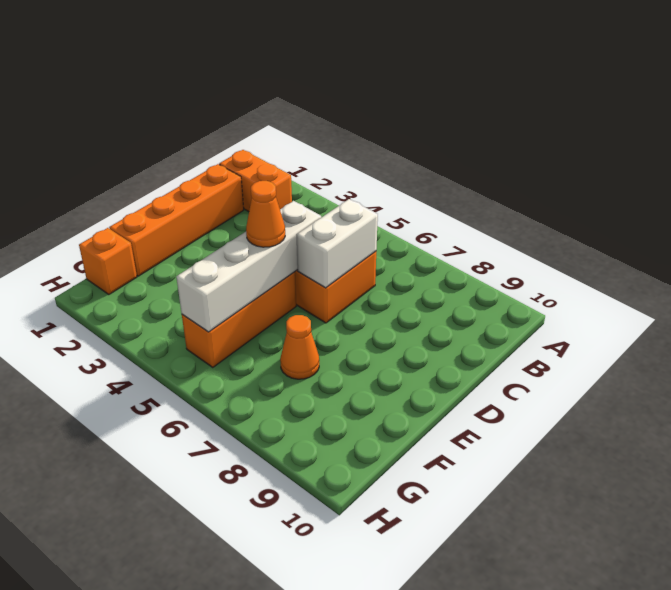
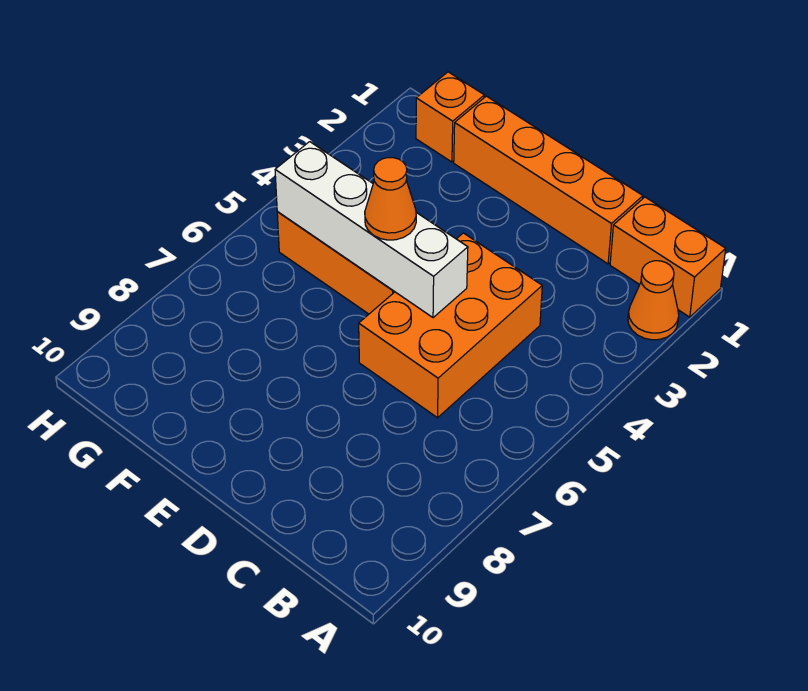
orange brick B1:B2 level 1 -> orange brick A1:B1 level 1
white brick C6:D6 level 2 -> none
orange cone F7 level 1 -> orange cone A2 level 1

